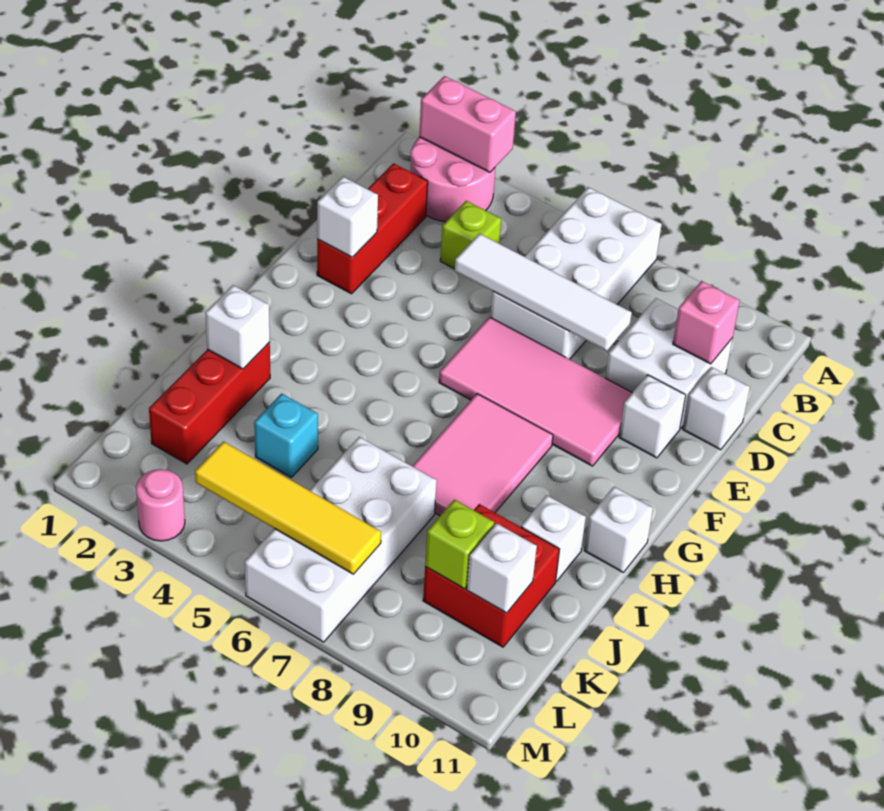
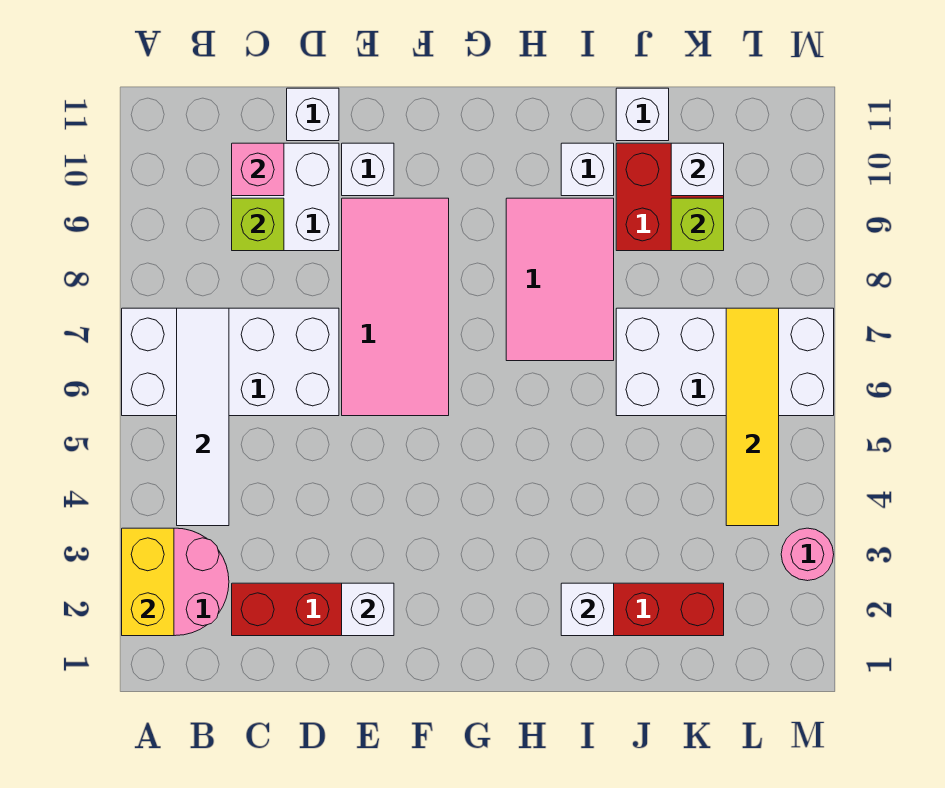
pink brick A2:A3 level 2 -> yellow brick A2:A3 level 2
lime brick C4 level 1 -> lime brick C9 level 2
white tile D5:D8 level 2 -> white tile B4:B7 level 2
pink tile G7:I8 level 1 -> pink tile H7:I9 level 1
white brick H11 level 1 -> white brick J11 level 1
cyan brick J4 level 1 -> none

